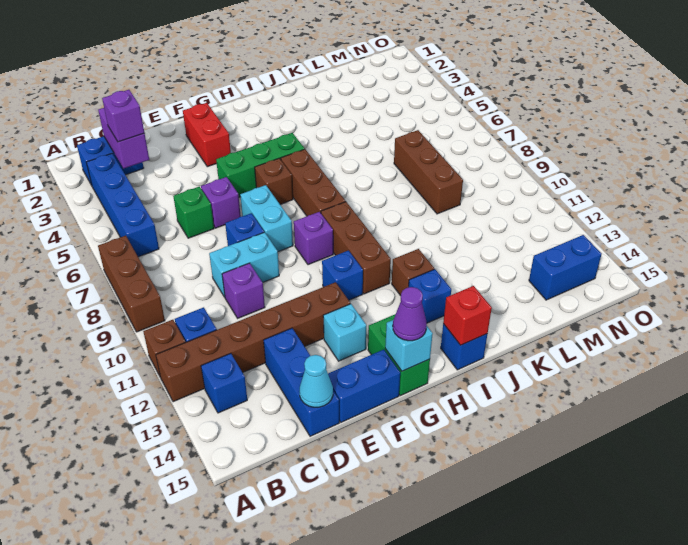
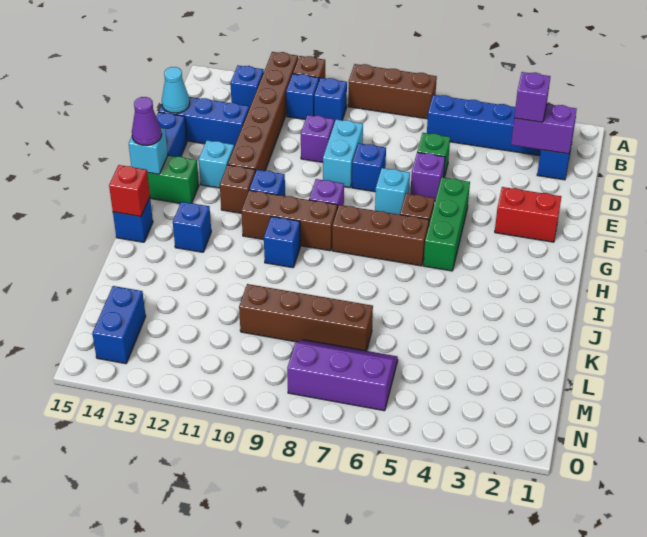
none -> blue brick B10 level 1
cyan brick F7:F8 level 1 -> cyan brick F7 level 1
none -> blue brick I10 level 1
brown brick I12 level 1 -> brown brick G12 level 1
brown brick L7:L9 level 1 -> brown brick L7:L10 level 1
none -> purple slope M6:N8 level 1 top N

